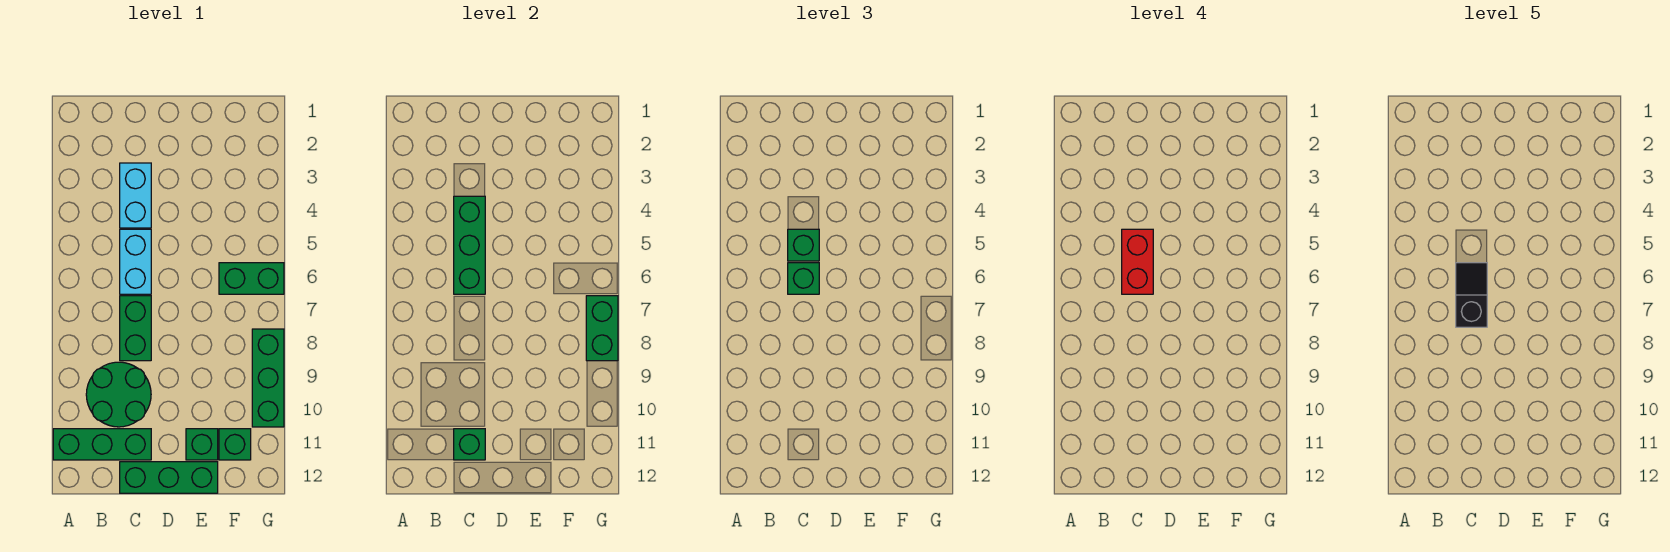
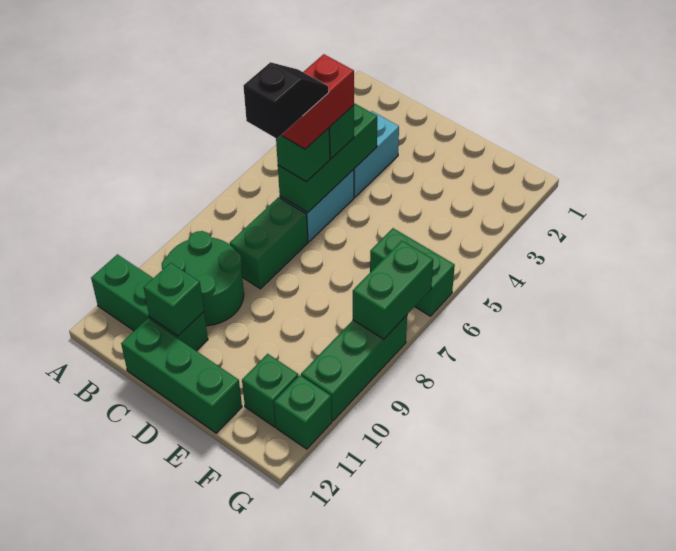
green brick E11 level 1 -> green brick G11 level 1

